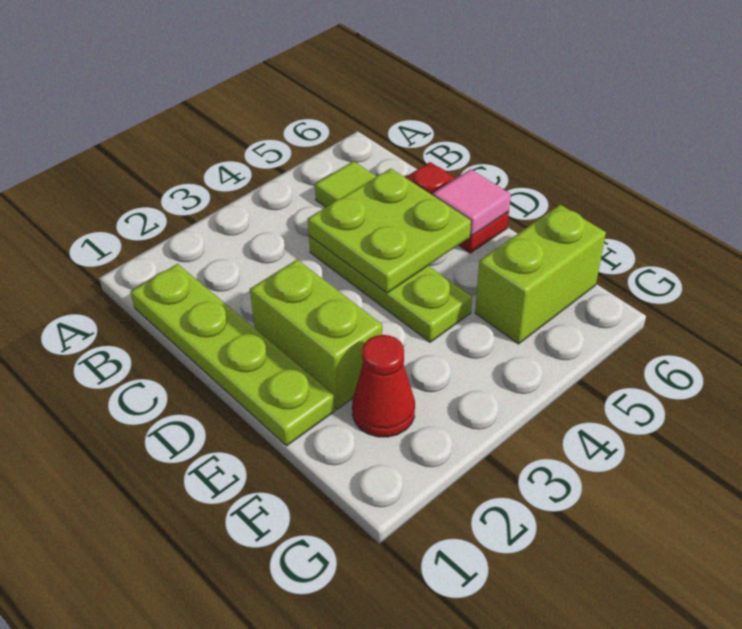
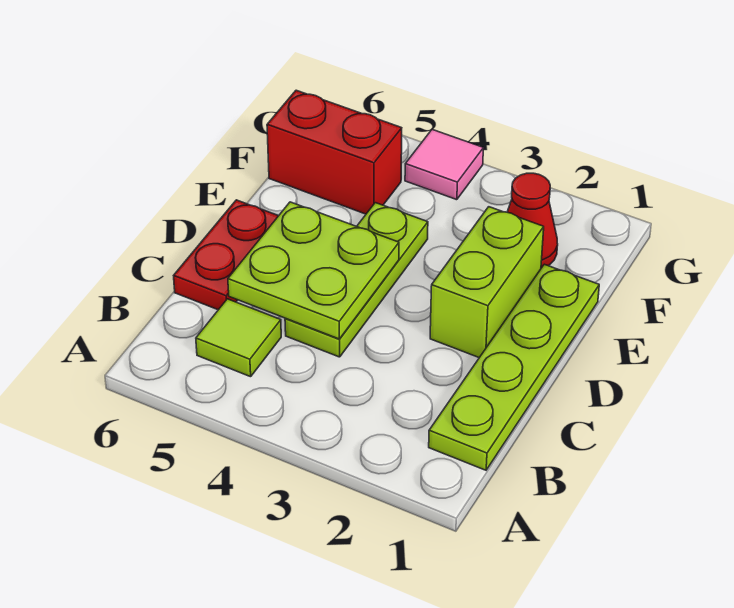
pink tile D6 level 2 -> pink tile G4 level 1
lime brick F5:F6 level 1 -> red brick F5:F6 level 1

